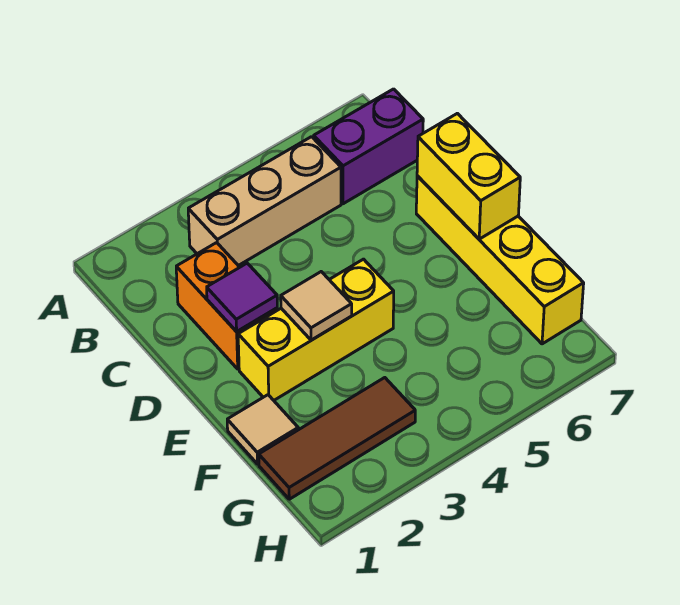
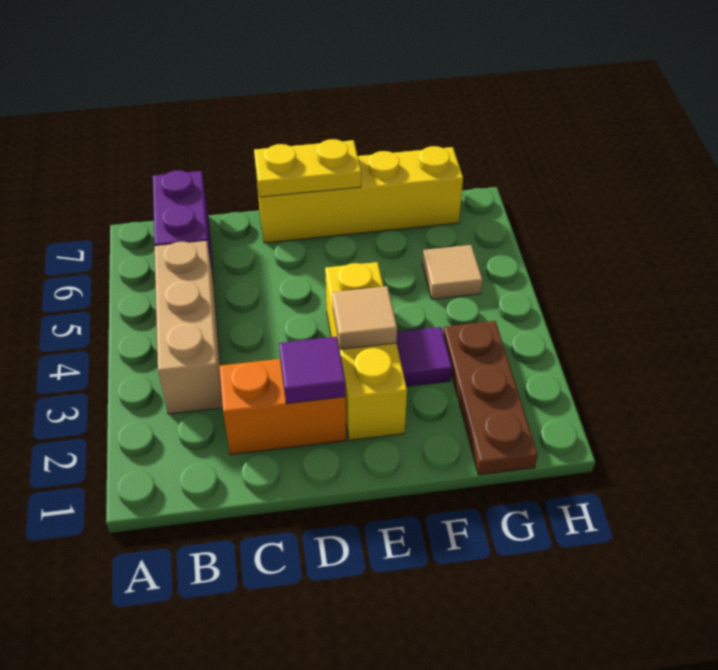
yellow brick D7:E7 level 2 -> yellow plate D7:E7 level 2
tan tile F1 level 1 -> tan tile G5 level 1
none -> purple tile F3 level 1
brown tile G1:G3 level 1 -> brown plate G1:G3 level 1

